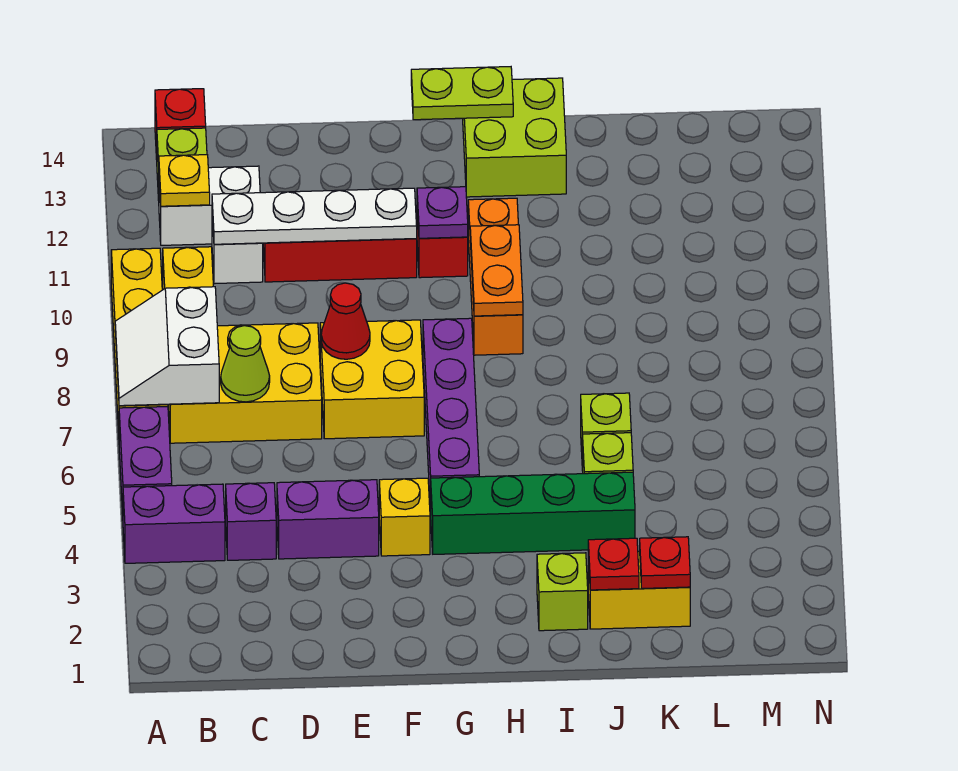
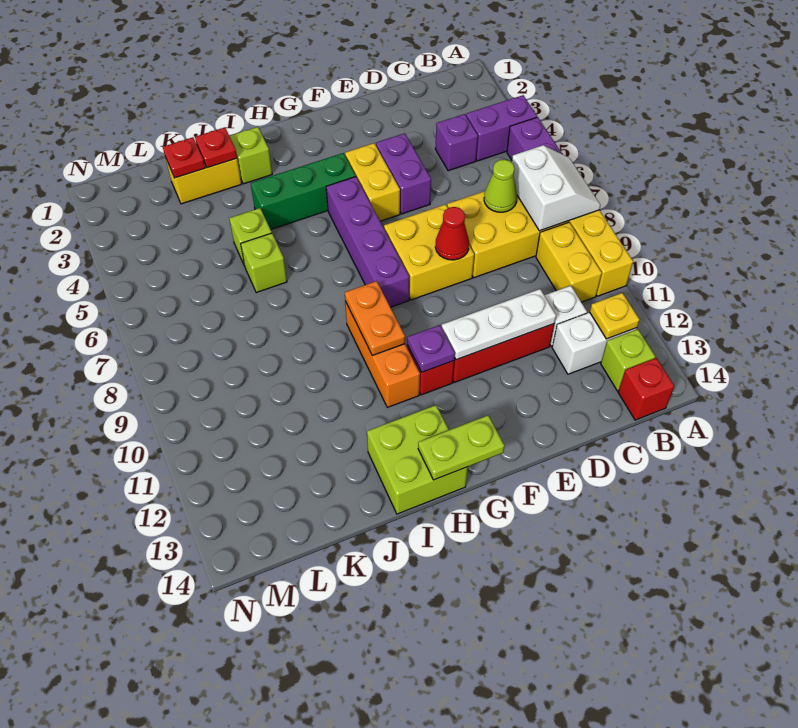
white plate C11:F11 level 2 -> white plate D11:F11 level 2
purple brick D4:E4 level 1 -> purple brick E4:E5 level 1
yellow brick F4 level 1 -> yellow brick F4:F5 level 1
green brick G4:J4 level 1 -> green brick G4:I4 level 1

